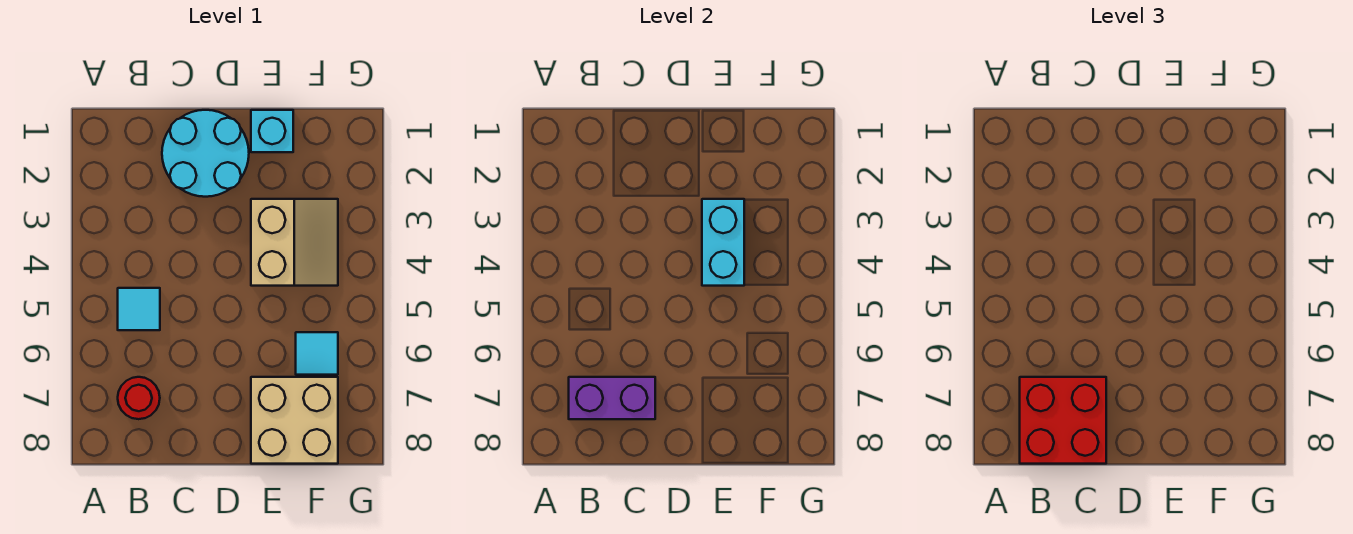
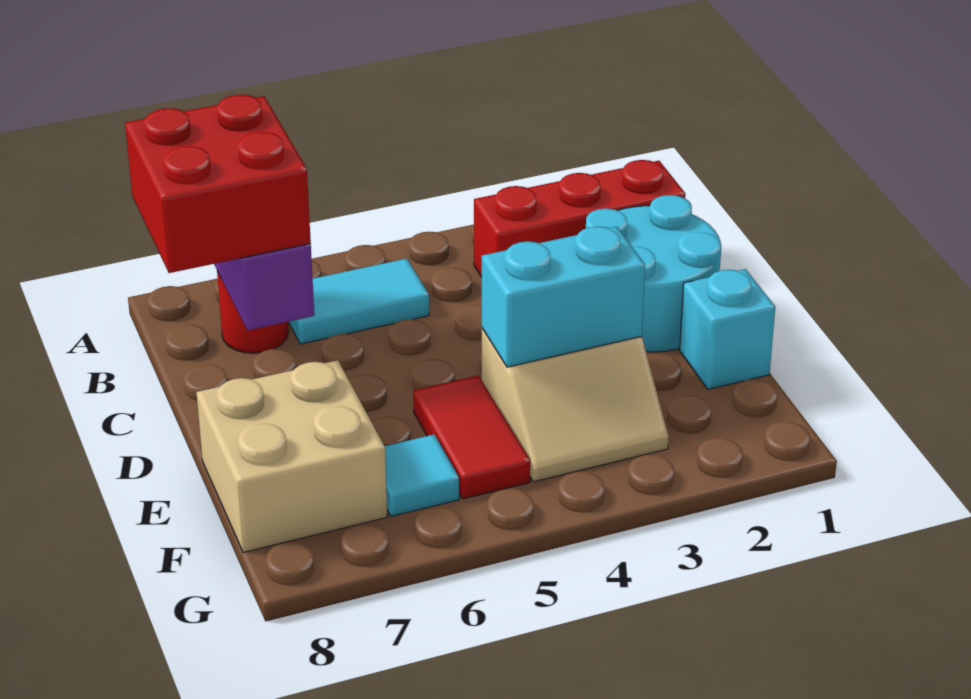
none -> red brick B1:B3 level 1
cyan tile B5 level 1 -> cyan tile B5:B6 level 1
none -> red tile E5:F5 level 1

